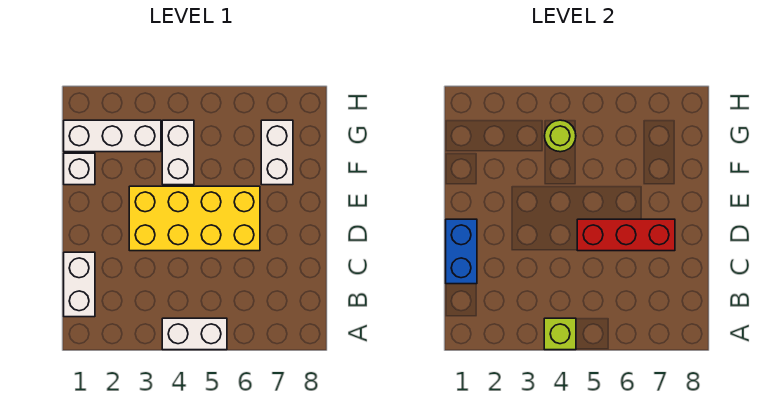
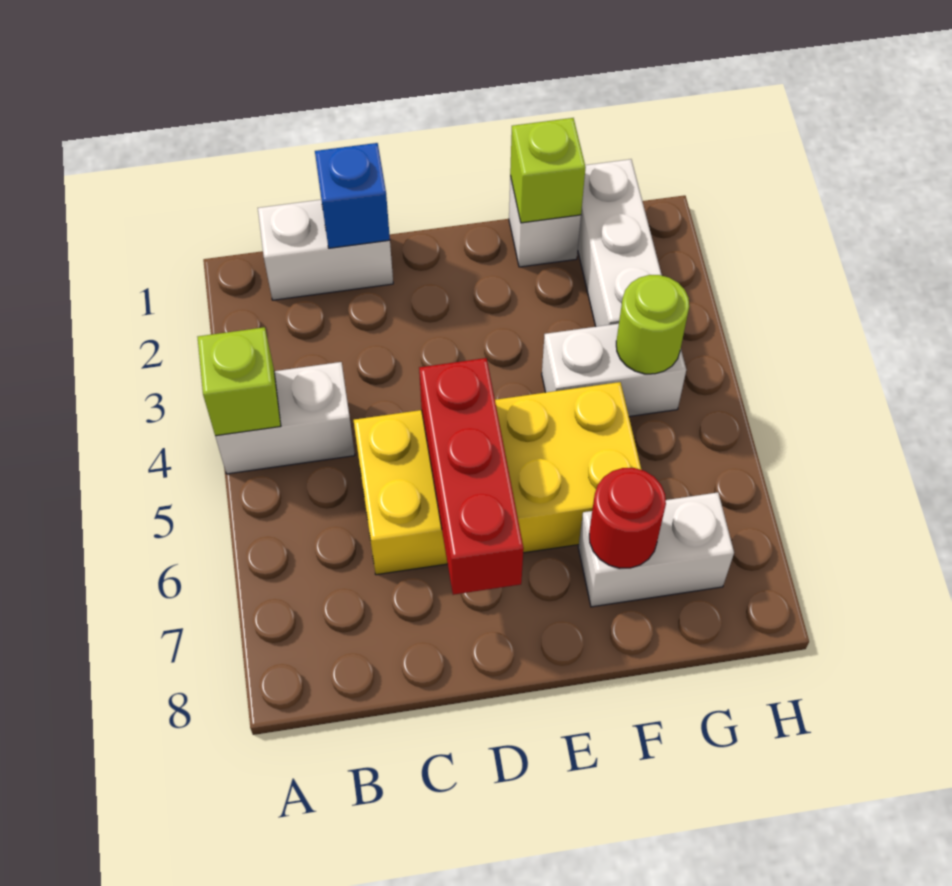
white brick A4:A5 level 1 -> white brick A4:B4 level 1
blue brick C1:D1 level 2 -> blue brick C1 level 2
yellow brick D3:E6 level 1 -> yellow brick C5:F6 level 1
none -> lime brick F1 level 2
none -> red round brick F7 level 2

